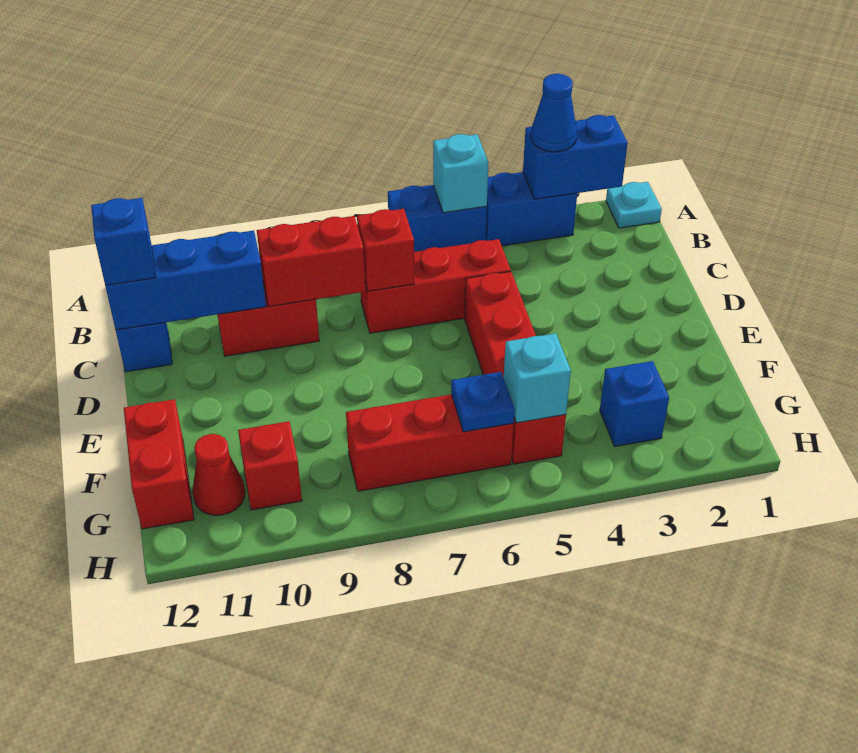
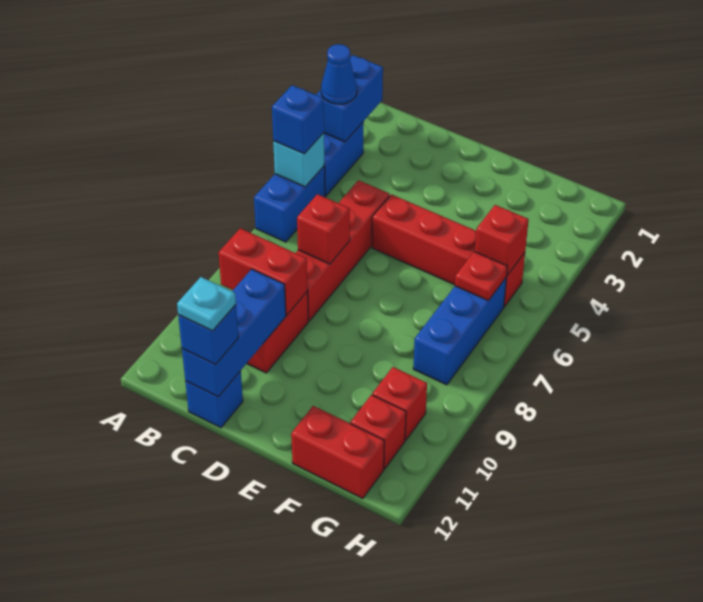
cyan plate A1 level 1 -> cyan plate C12 level 4
red brick C5:C7 level 1 -> red brick C5:C8 level 1
red brick C8:C9 level 2 -> red brick B9:C9 level 2
blue brick G3 level 1 -> blue brick A5 level 3
cyan brick G5 level 2 -> red brick G5 level 2
red brick G6:G8 level 1 -> blue brick G6:G8 level 1
blue plate G6 level 2 -> red plate G6 level 2
red cone G11 level 1 -> red brick G11 level 1

